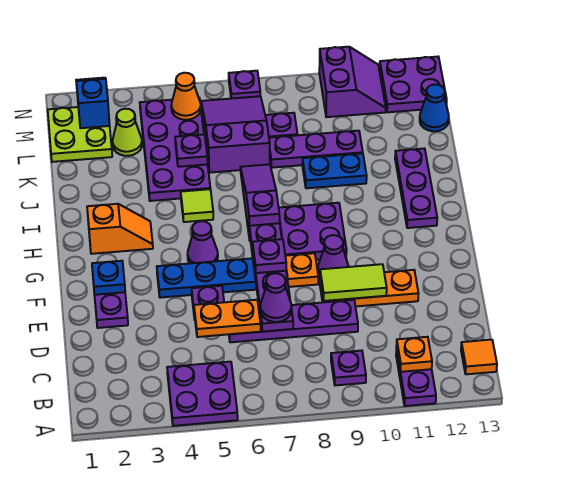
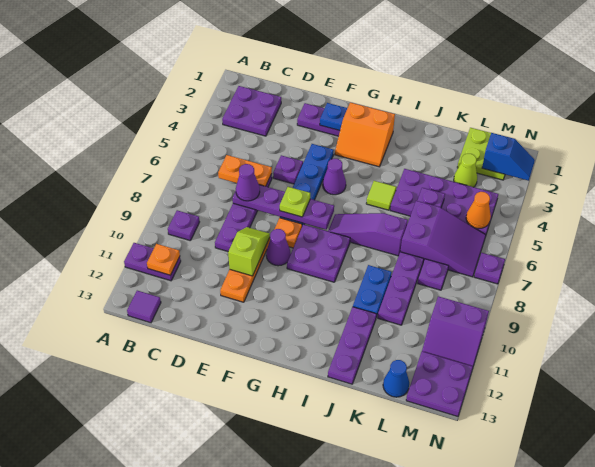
purple plate A4:B5 level 1 -> purple plate B2:C3 level 1
orange tile B13 level 1 -> purple tile B13 level 1
orange plate D5:D6 level 2 -> orange plate C6:D6 level 2
lime tile E9:E10 level 2 -> lime slope E9:E10 level 2 top 10
purple plate F7 level 3 -> lime plate F7 level 3
orange slope H2:H3 level 1 top 2 -> orange slope G2:H3 level 1 top 2
purple slope H7:J7 level 1 top H -> purple slope H7:J7 level 1 top J
purple plate H12:J12 level 1 -> purple plate J11:J13 level 1

